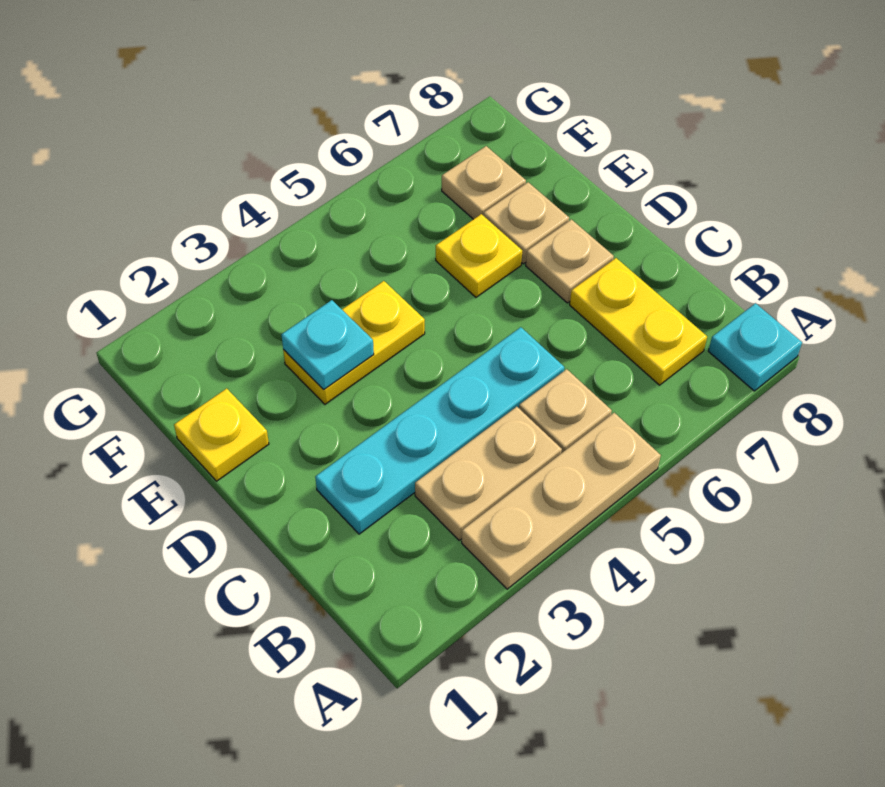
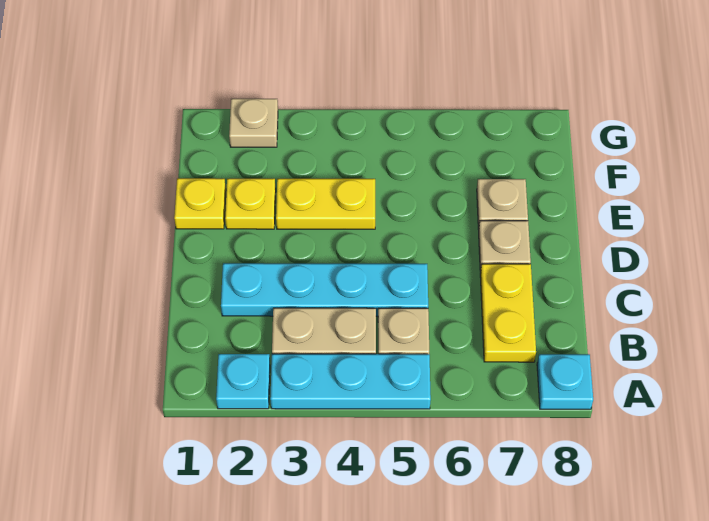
tan plate A3:A5 level 1 -> cyan plate A3:A5 level 1
cyan plate E3 level 2 -> cyan plate A2 level 1
yellow plate E6 level 1 -> yellow plate E2 level 1
tan plate F7 level 1 -> tan plate G2 level 1

